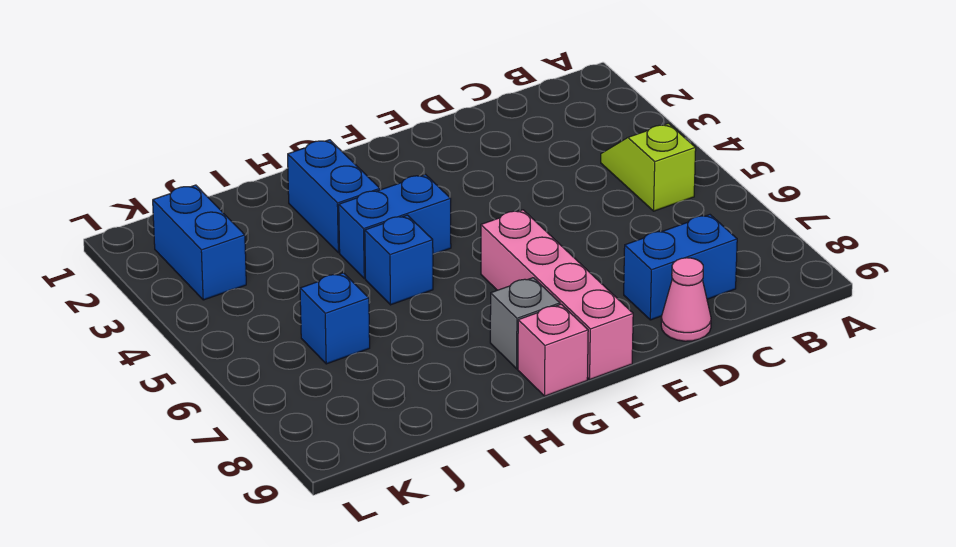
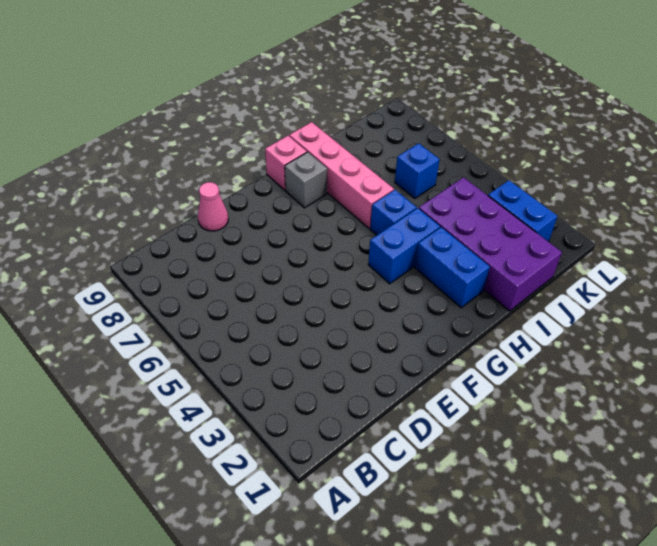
lime slope B4:B5 level 1 top 5 -> none
blue brick C8:D8 level 1 -> none
pink brick F6:F9 level 1 -> pink brick H6:H9 level 1
none -> purple brick I1:J4 level 1

